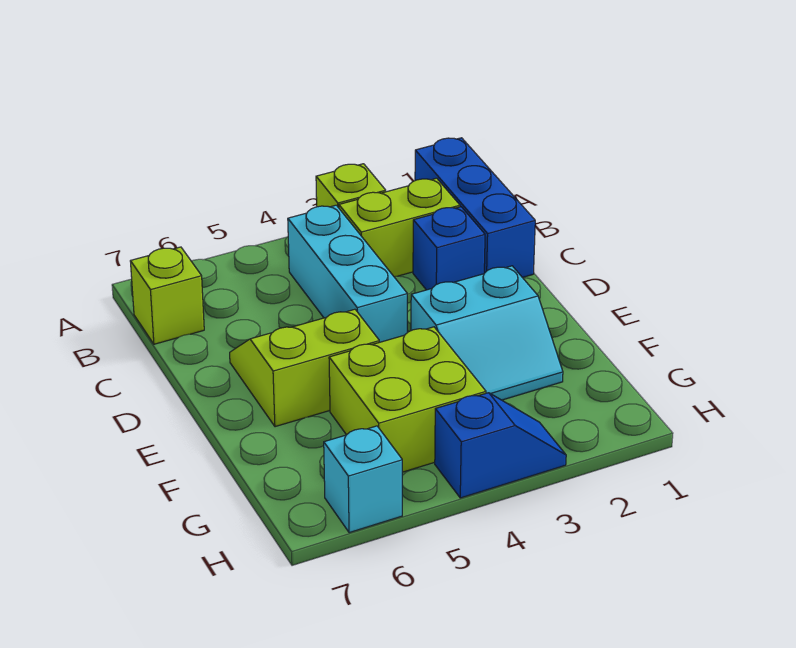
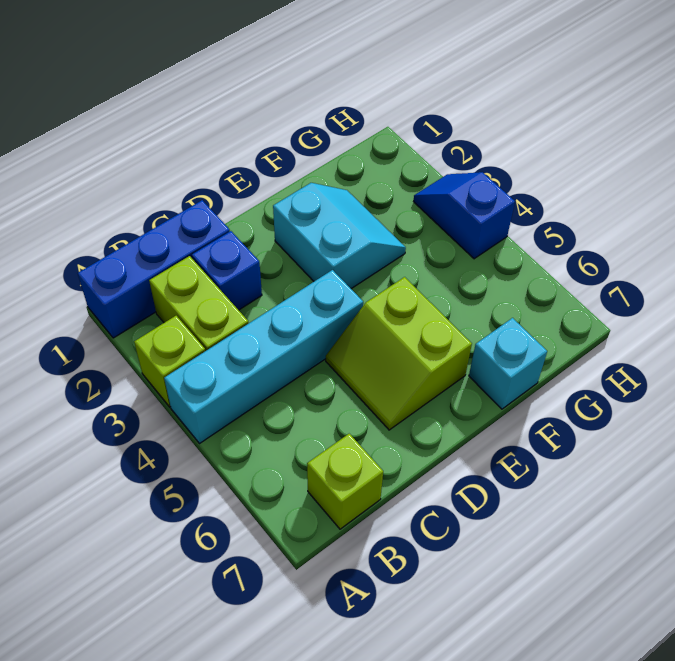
cyan brick B4:D4 level 1 -> cyan brick A4:D4 level 1
lime brick F4:G5 level 1 -> none
cyan brick H6 level 1 -> cyan brick F7 level 1

